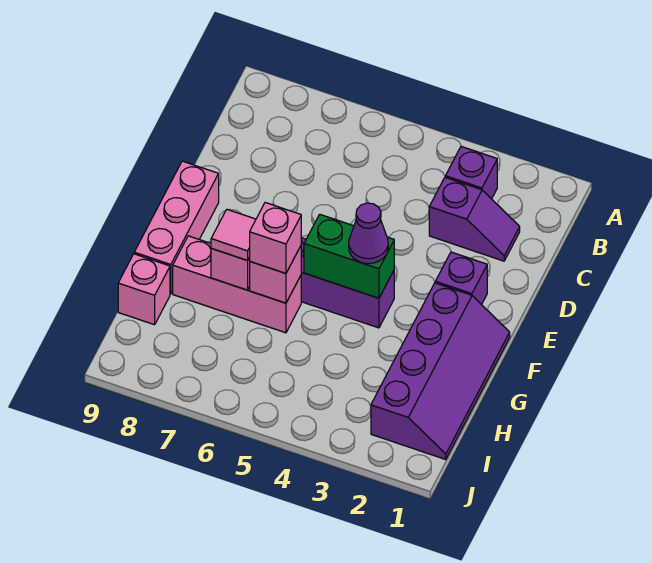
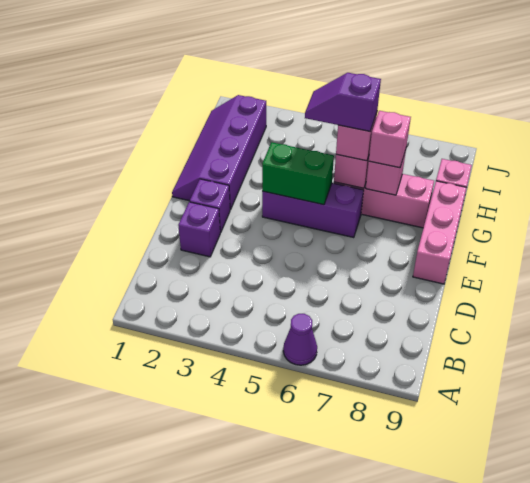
purple brick B3 level 1 -> purple brick D2 level 1
purple slope C2:C3 level 1 top 3 -> purple slope G5:G6 level 4 top 6
purple cone F4 level 3 -> purple cone A6 level 1
pink tile G7 level 3 -> pink brick G7 level 3

